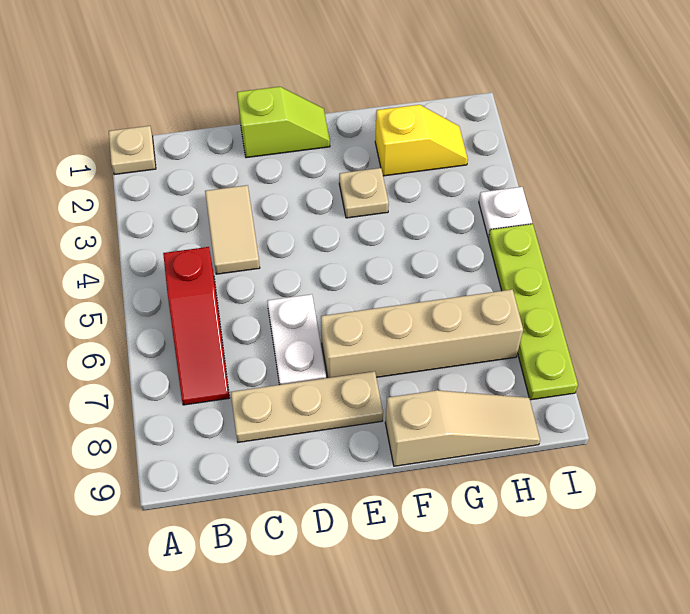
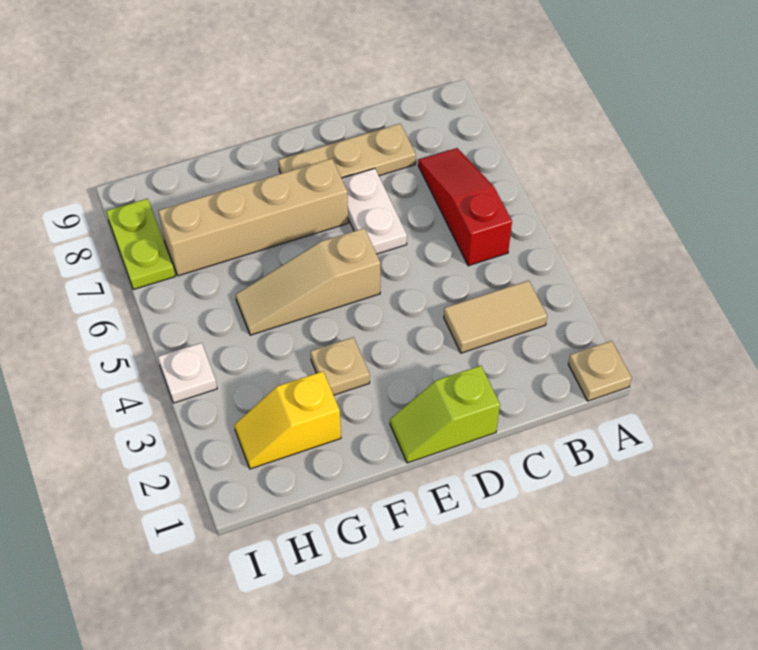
tan tile C3:C4 level 1 -> tan tile B3:C3 level 1
tan slope F9:H9 level 1 top F -> tan slope E5:G5 level 1 top E
lime plate I5:I8 level 1 -> lime plate I7:I8 level 1

